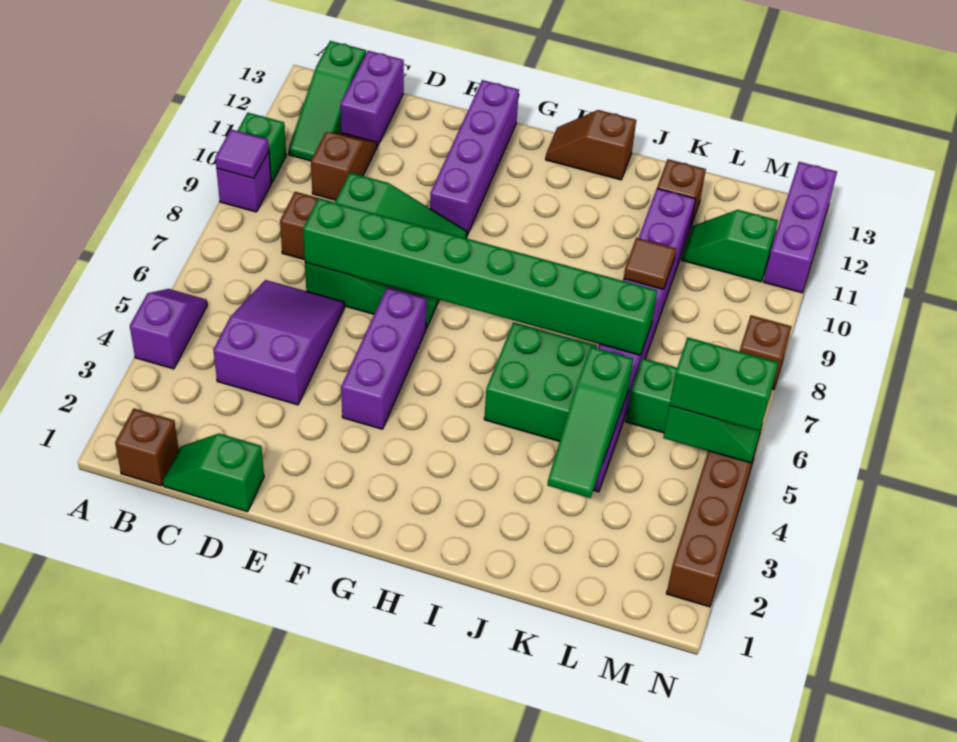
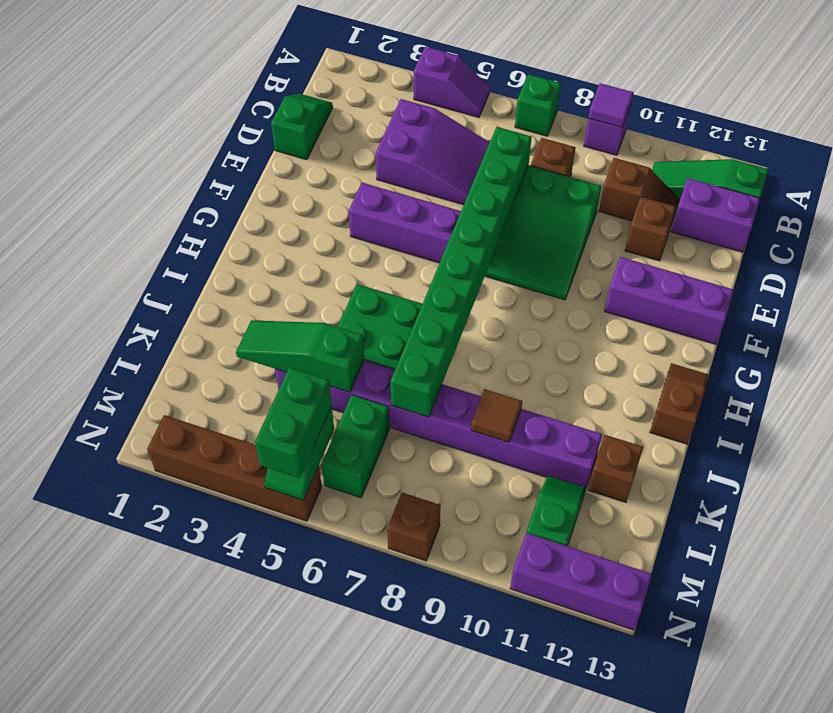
green brick A10 level 1 -> green brick A7 level 1
brown brick B1 level 1 -> brown brick D11 level 1
purple brick F10:F13 level 1 -> purple brick F11:F13 level 1

